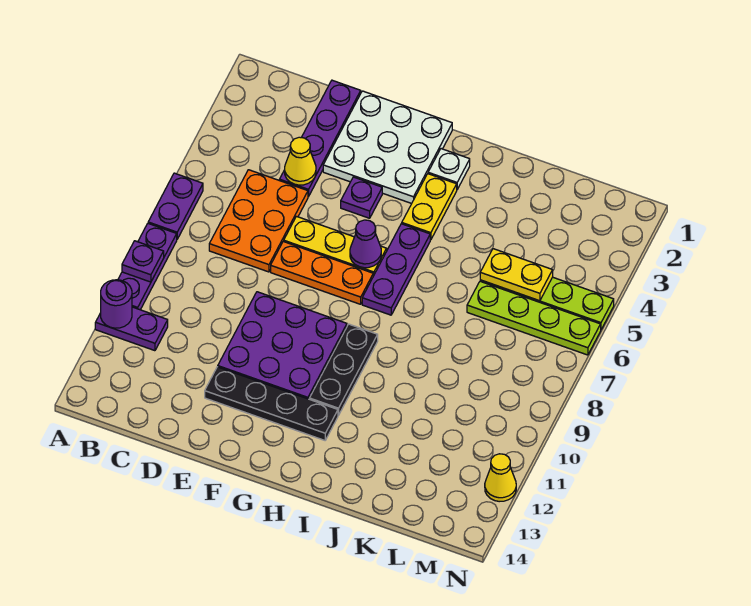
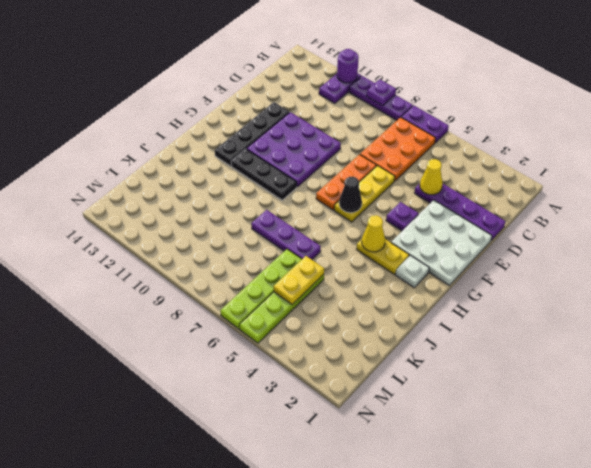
orange plate C5:D7 level 1 -> orange plate B6:D7 level 1
purple cone G6 level 2 -> black cone G6 level 2
purple plate H5:H7 level 1 -> purple plate J6:J8 level 1
yellow cone N12 level 1 -> yellow cone H4 level 2

